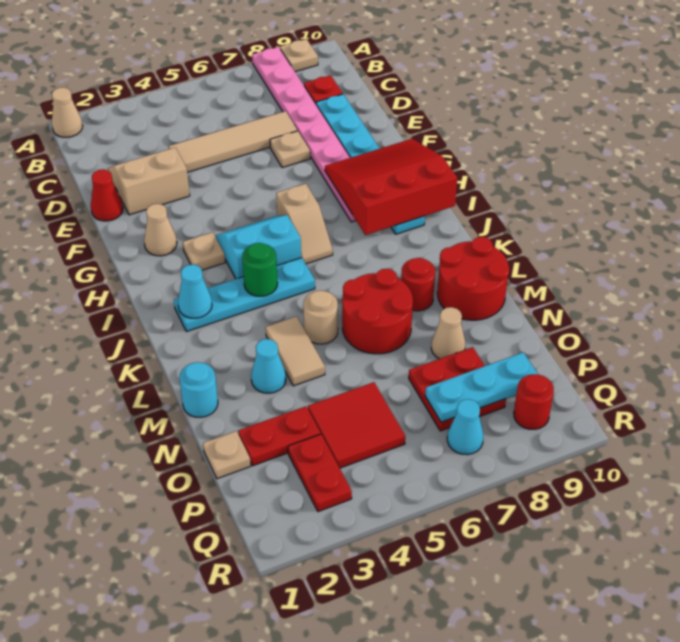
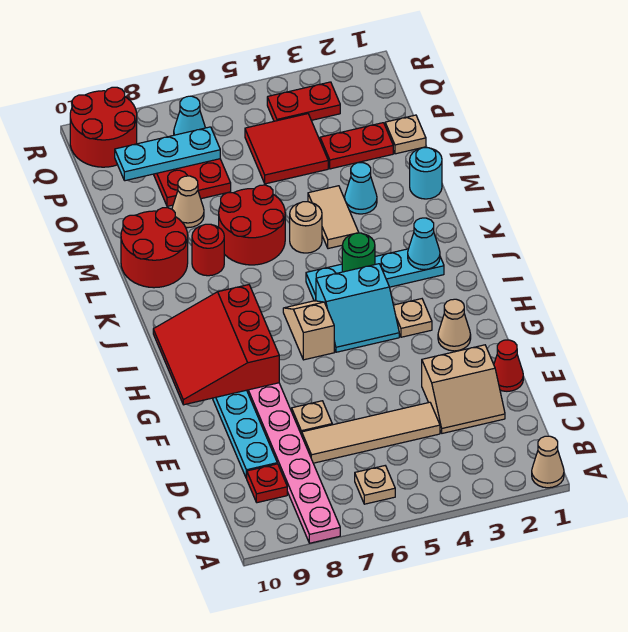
tan plate A9 level 1 -> tan plate B6 level 1
red slope G8:I10 level 2 top I -> red slope G8:I10 level 2 top 8
red plate P3:Q3 level 1 -> red plate Q3:Q4 level 1
red round brick Q9 level 1 -> red round brick Q9:R10 level 1

